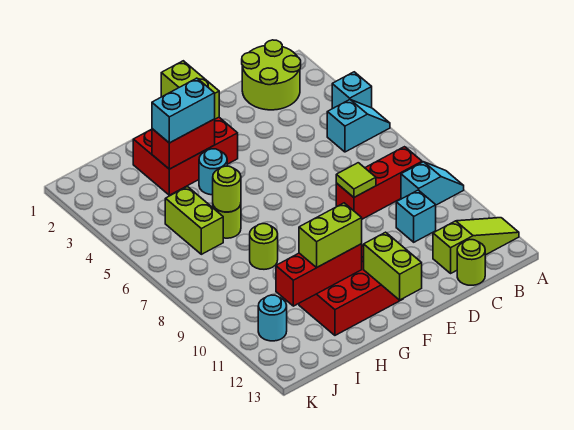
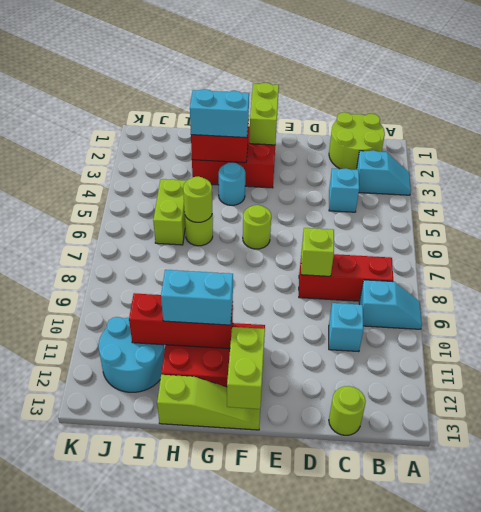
cyan brick A4 level 1 -> cyan brick C4 level 1
cyan slope A5:B5 level 1 top B -> cyan slope A3:B3 level 1 top B
lime slope A12:C12 level 1 top C -> lime slope F13:H13 level 1 top H
lime tile D8 level 2 -> lime brick D8 level 2
lime brick G11:H11 level 3 -> cyan brick G11:H11 level 3
lime round brick H8 level 1 -> lime round brick F6 level 1
cyan round brick J11 level 1 -> cyan round brick I11:J12 level 1

